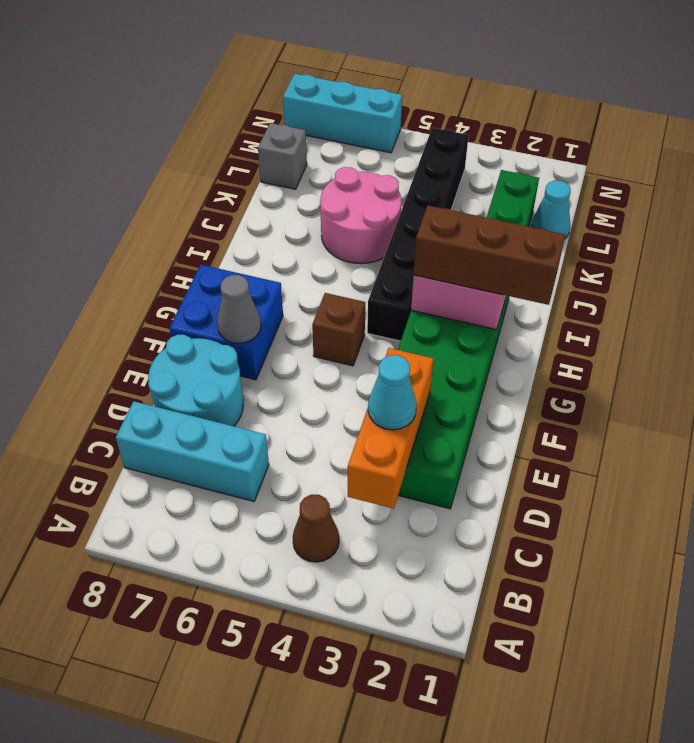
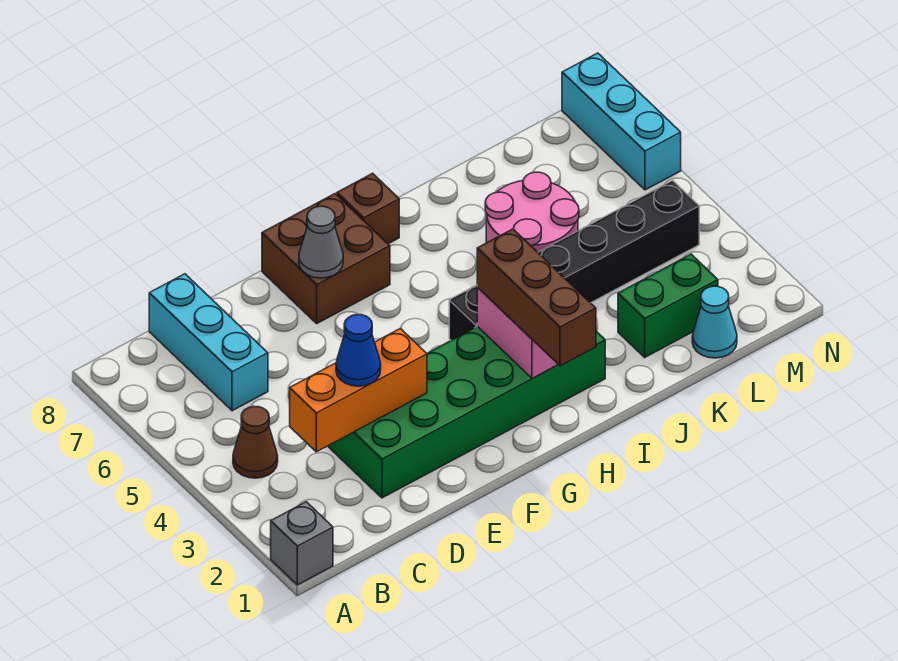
cyan cone D3 level 3 -> blue cone D3 level 3
cyan round brick D7:E8 level 1 -> none
blue brick F7:G8 level 1 -> brown brick F7:G8 level 1
brown brick G5 level 1 -> brown brick H8 level 1
grey brick L8 level 1 -> grey brick A1 level 1

